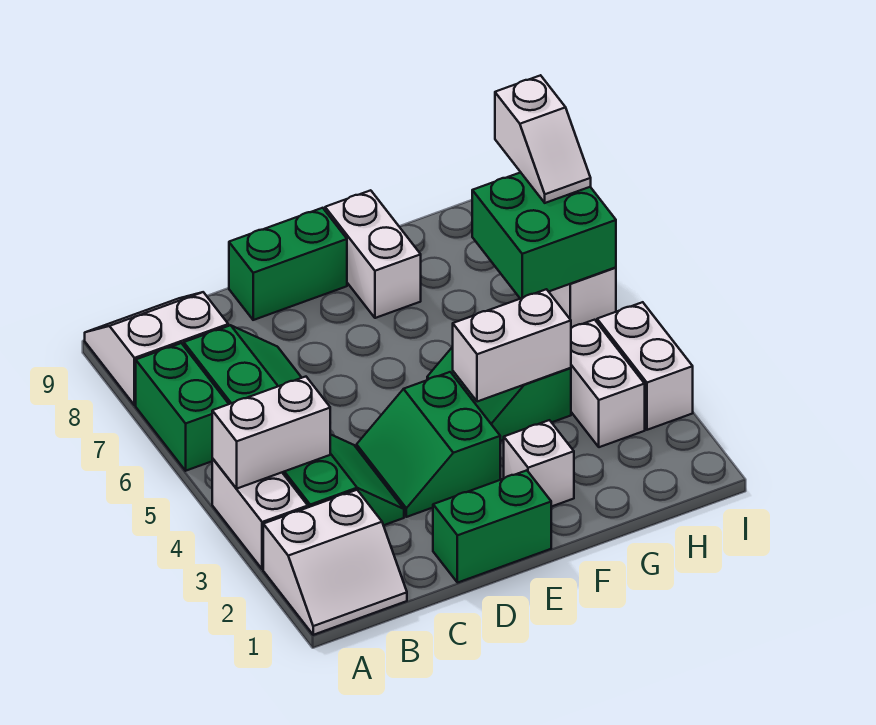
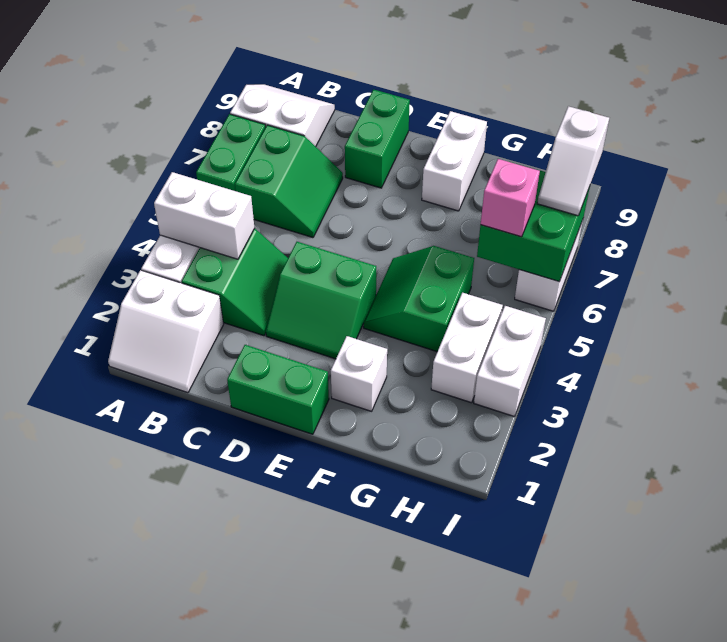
green slope D3:E4 level 1 top E -> green slope D3:E4 level 1 top 4
green brick D9:E9 level 1 -> green brick D8:D9 level 1
white brick F4:G4 level 2 -> none
none -> pink brick H6 level 3

